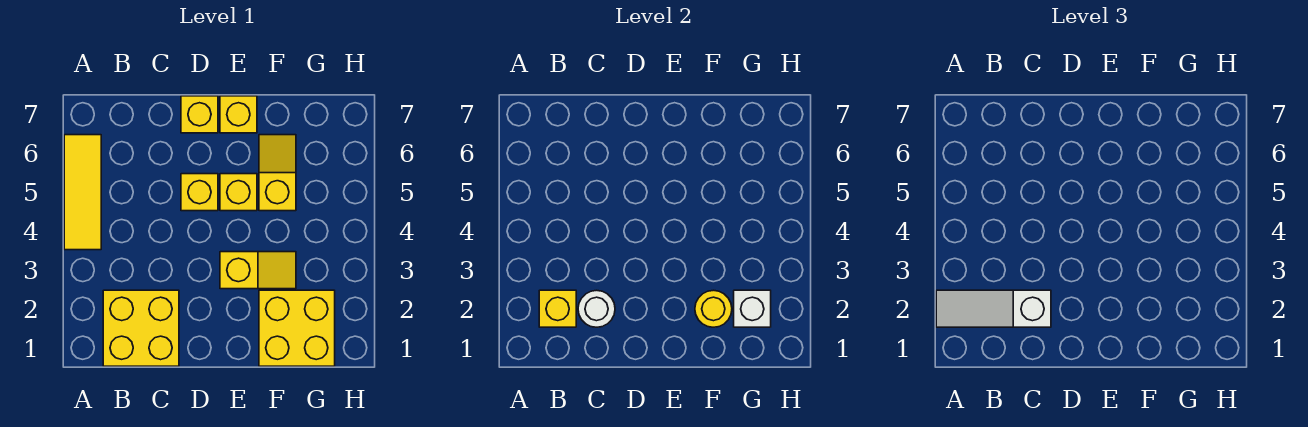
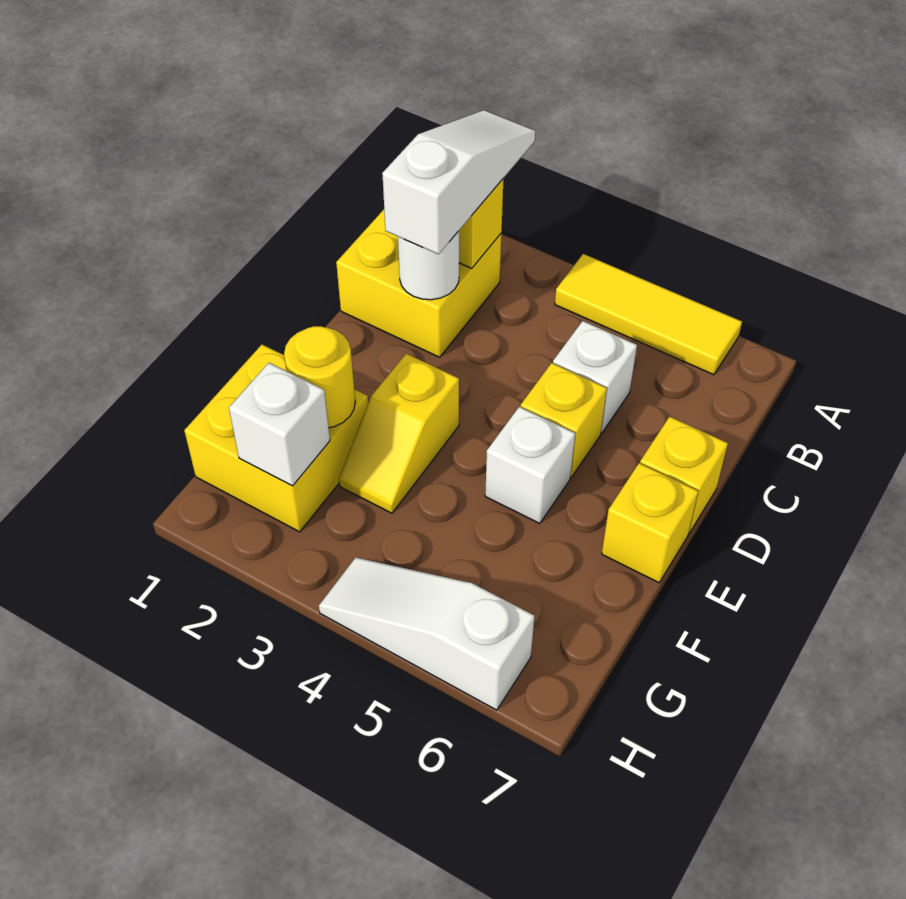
none -> white brick C5 level 1
yellow brick E5 level 1 -> white brick E5 level 1
yellow slope F5:F6 level 1 top 5 -> none
none -> white slope H4:H6 level 1 top 6

